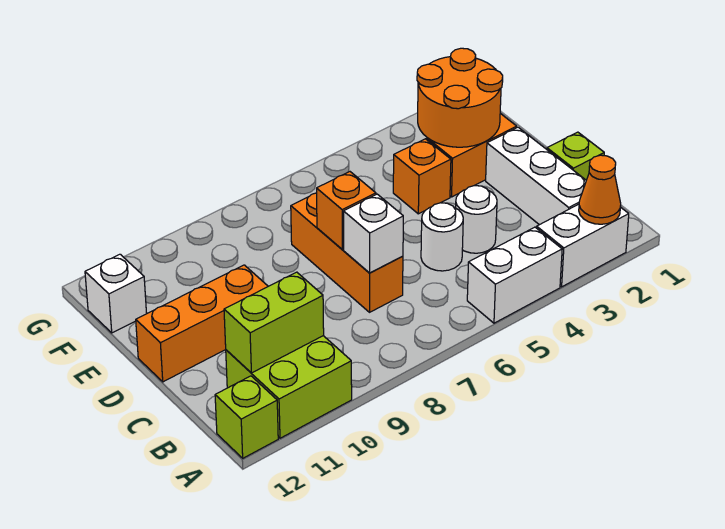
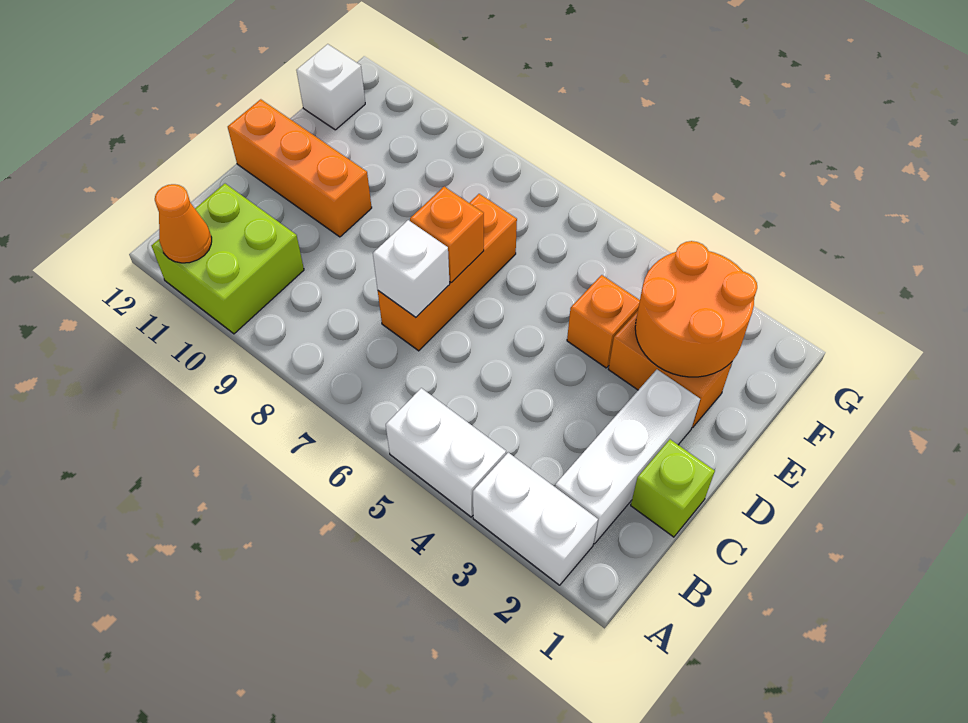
orange cone A2 level 2 -> orange cone A11 level 2
lime brick A12 level 1 -> none
lime brick B10:B11 level 2 -> none
white round brick C4 level 1 -> none
white round brick C5 level 1 -> none

